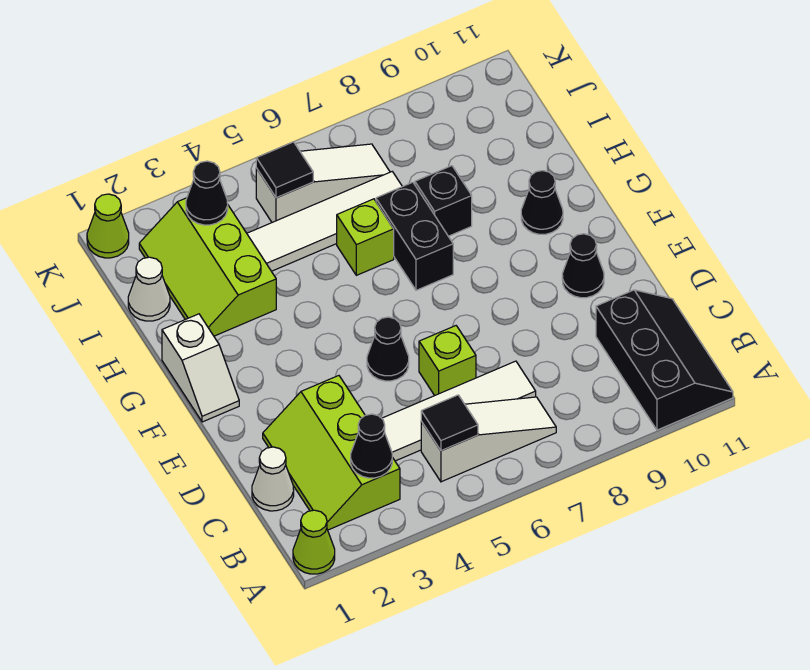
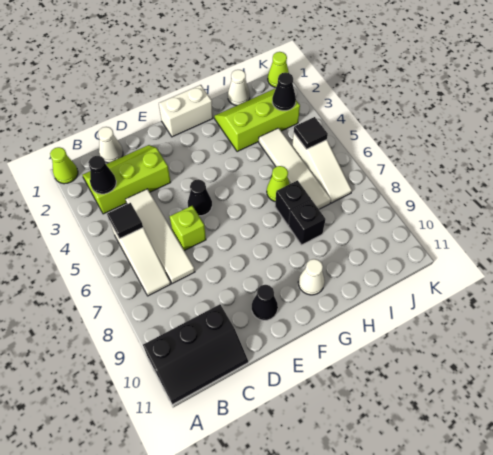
white slope F1:G1 level 1 top G -> white brick F1:G1 level 1
black brick G7:H7 level 1 -> black brick H7 level 1
black cone G10 level 1 -> white cone G10 level 1
lime brick H6 level 1 -> lime cone H6 level 1

